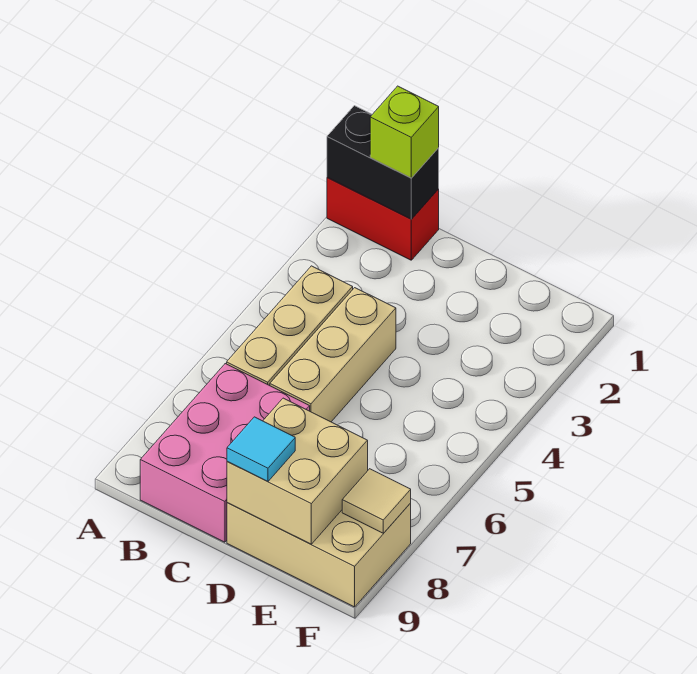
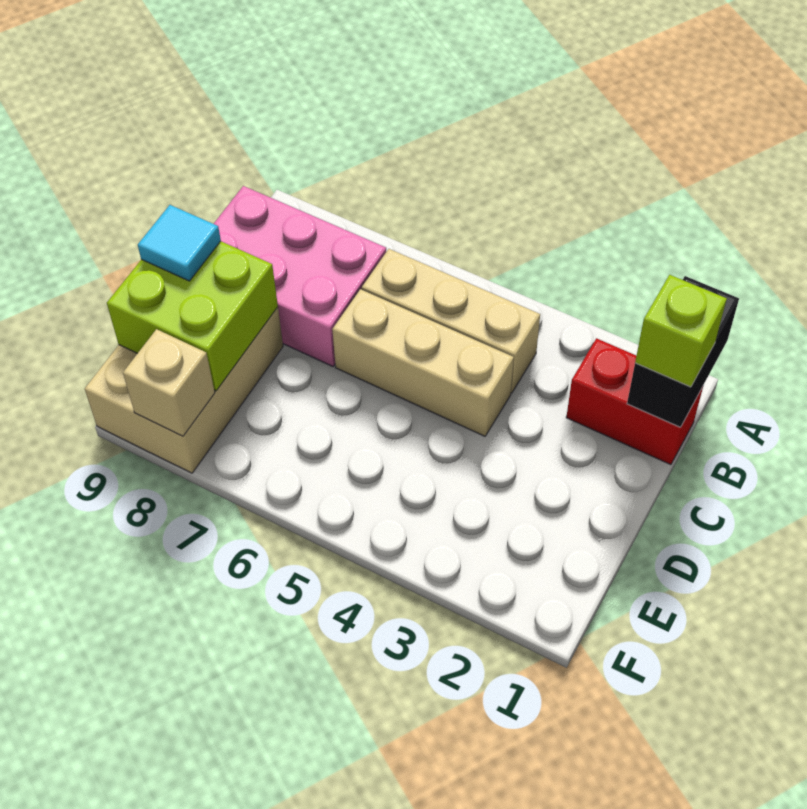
red brick A1:B1 level 1 -> red brick B1:B2 level 1
tan brick D8:E9 level 2 -> lime brick D8:E9 level 2
tan tile F8 level 2 -> tan brick F8 level 2

